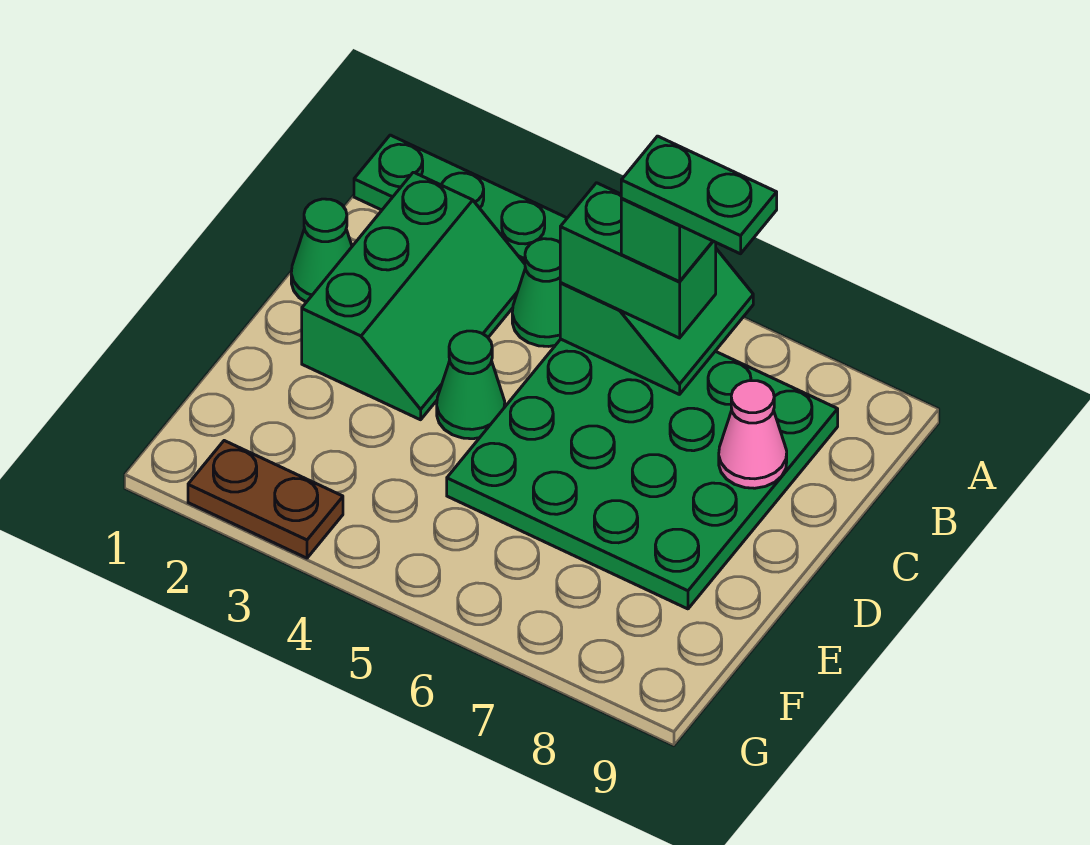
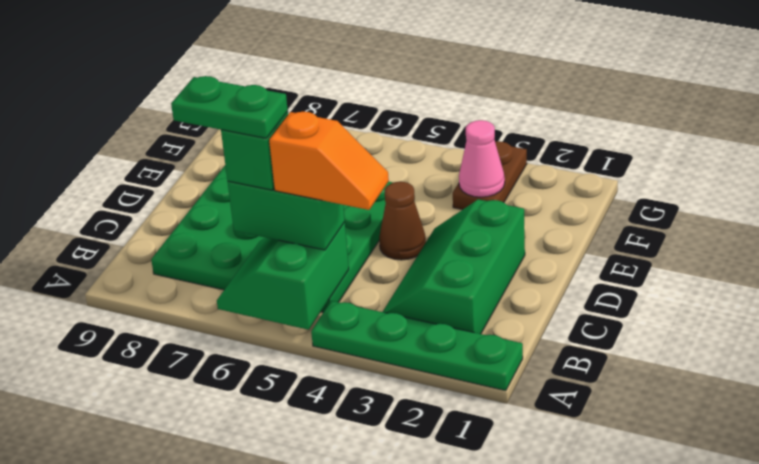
green cone B4 level 1 -> none
none -> orange slope B4:B5 level 4 top 5
green cone C1 level 1 -> none
pink cone C8 level 2 -> pink cone F3 level 2
green cone D4 level 1 -> brown cone D4 level 1
brown plate G2:G3 level 1 -> brown plate F3:G3 level 1

